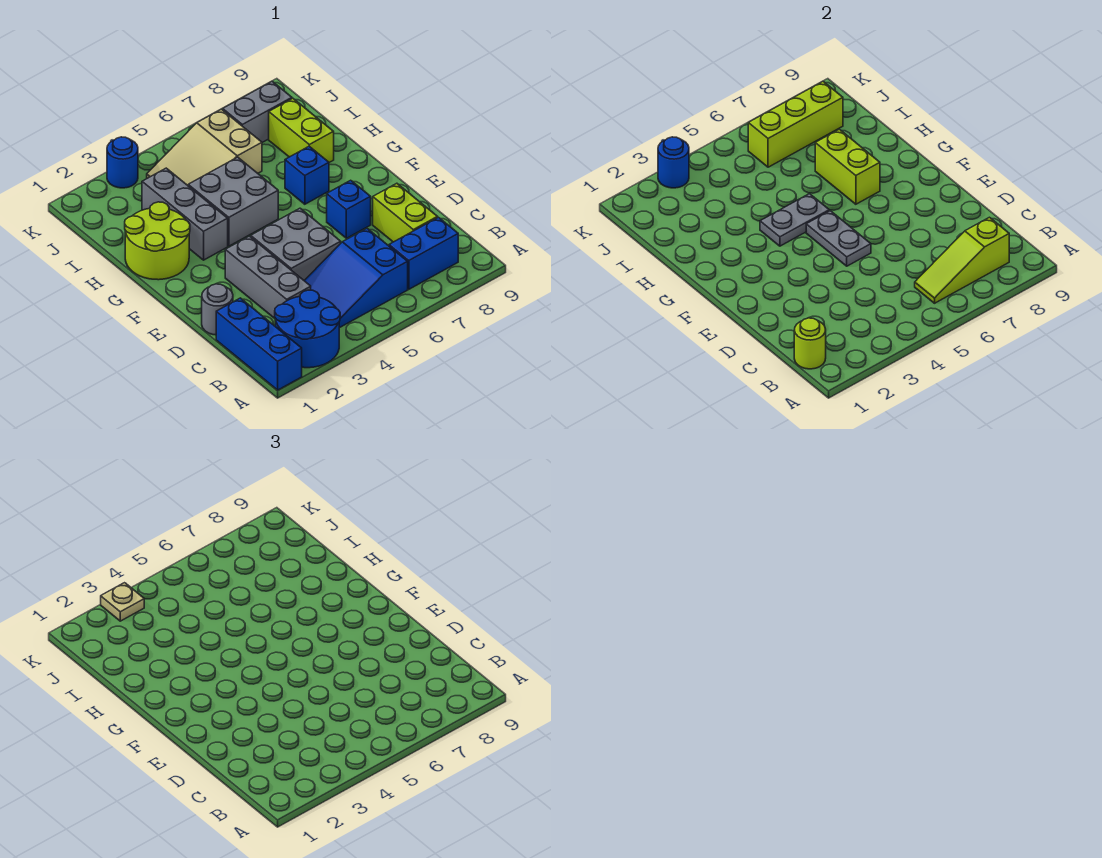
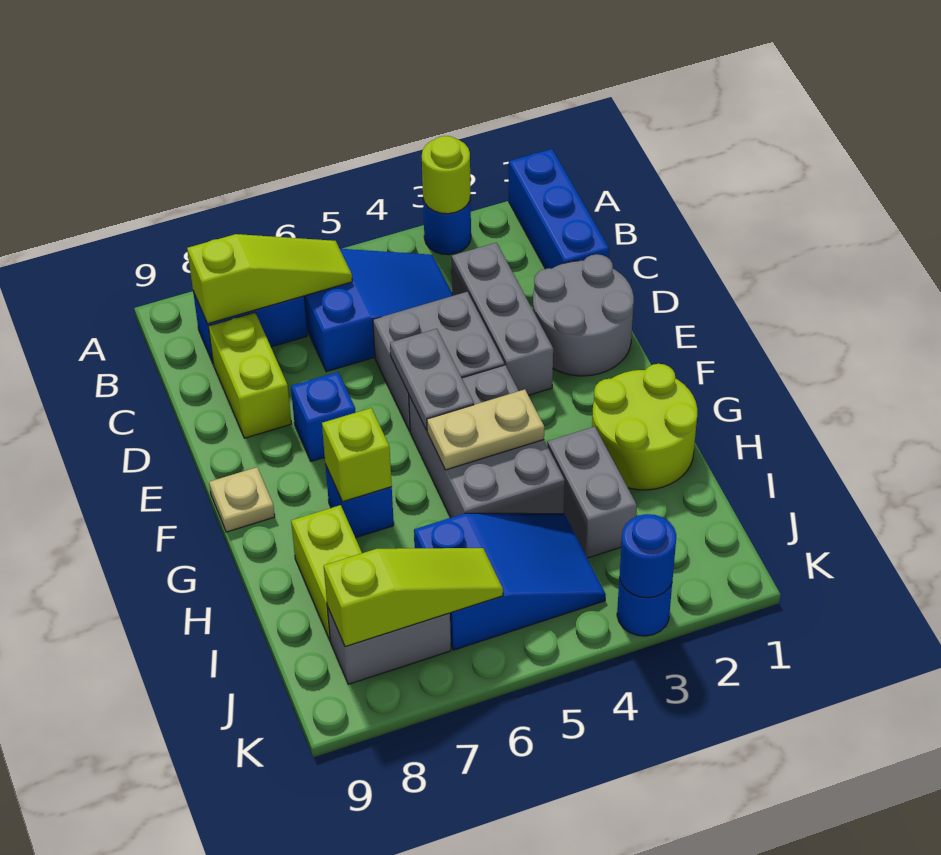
blue round brick A2:B3 level 1 -> blue round brick A3 level 1
lime round brick B1 level 2 -> lime round brick A3 level 2
grey round brick D1 level 1 -> grey round brick D1:E2 level 1
grey brick G3:I3 level 1 -> grey brick H3:I3 level 1
grey brick G4:H5 level 1 -> grey brick F4:H5 level 1
grey plate G4:G5 level 2 -> tan plate G4:G5 level 2
lime brick G7:H7 level 2 -> lime brick G7 level 2
tan slope I4:J6 level 1 top 6 -> blue slope I4:J6 level 1 top 6
lime brick J6:J8 level 2 -> lime slope J6:J8 level 2 top 8
tan plate K3 level 3 -> tan plate F9 level 1

